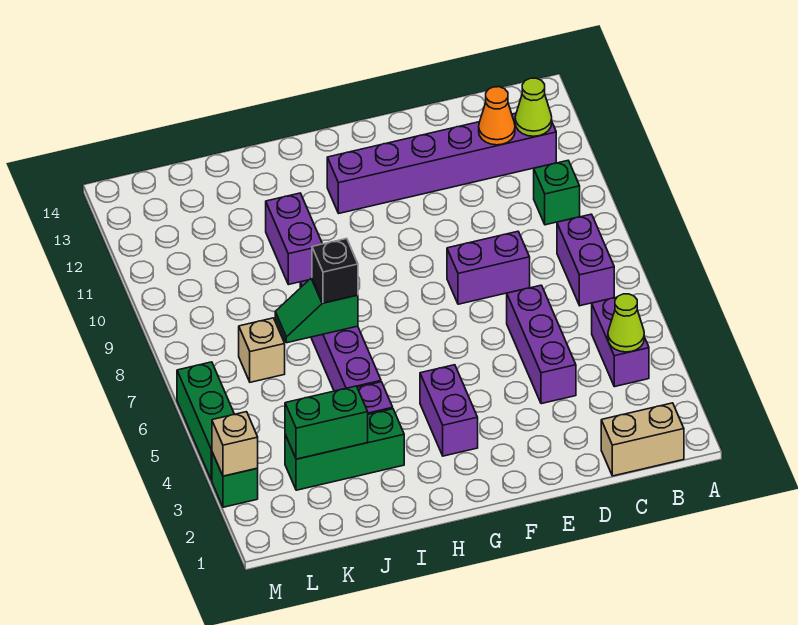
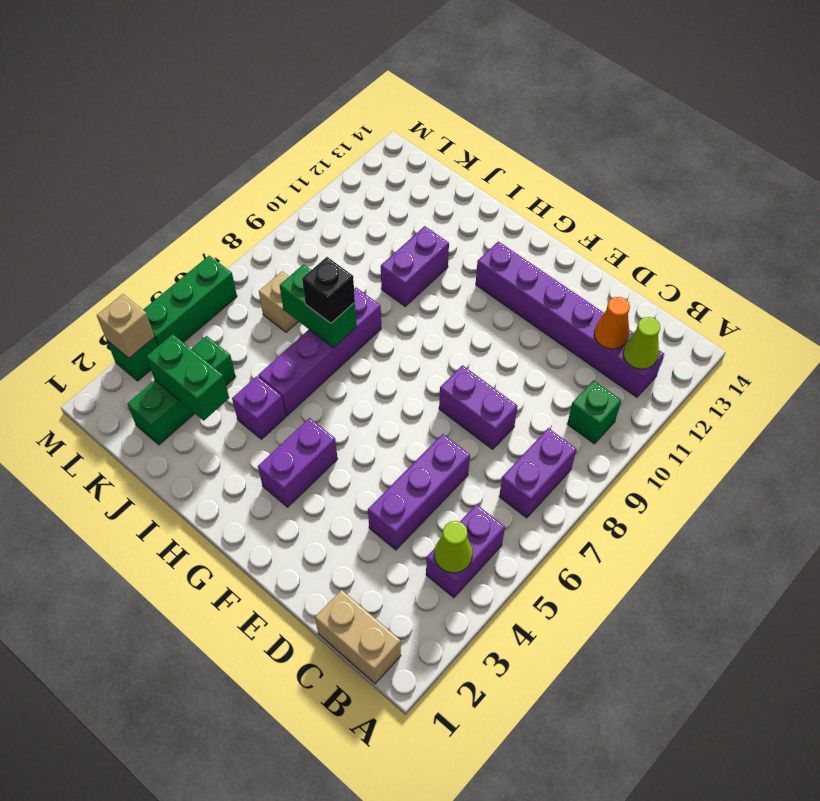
green brick I3:K3 level 1 -> green brick K2:K4 level 1
green slope I7:J7 level 2 top I -> green brick I7:J7 level 2

